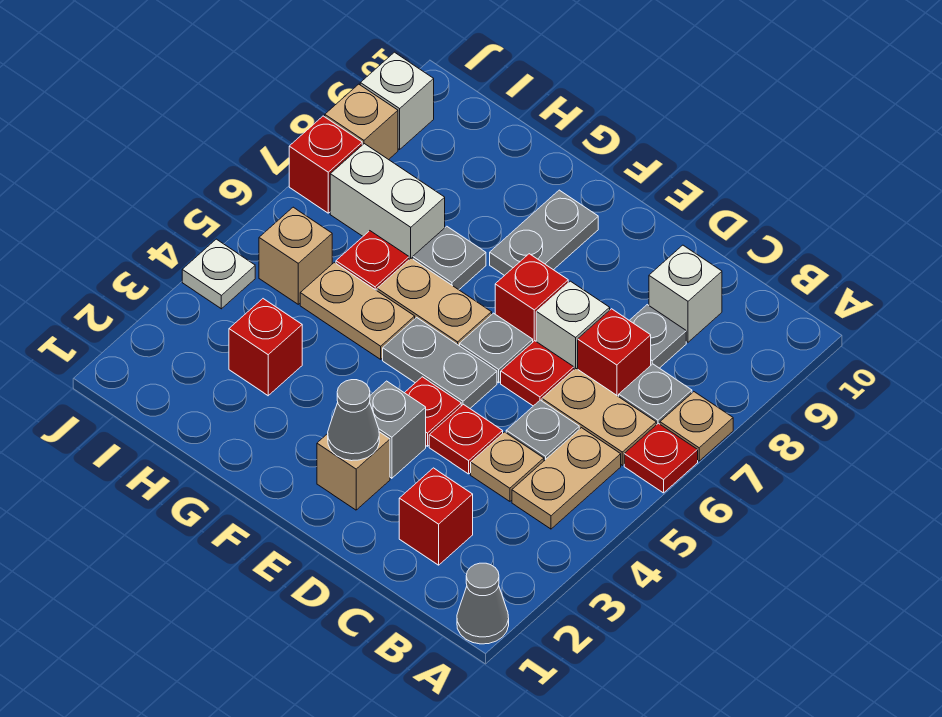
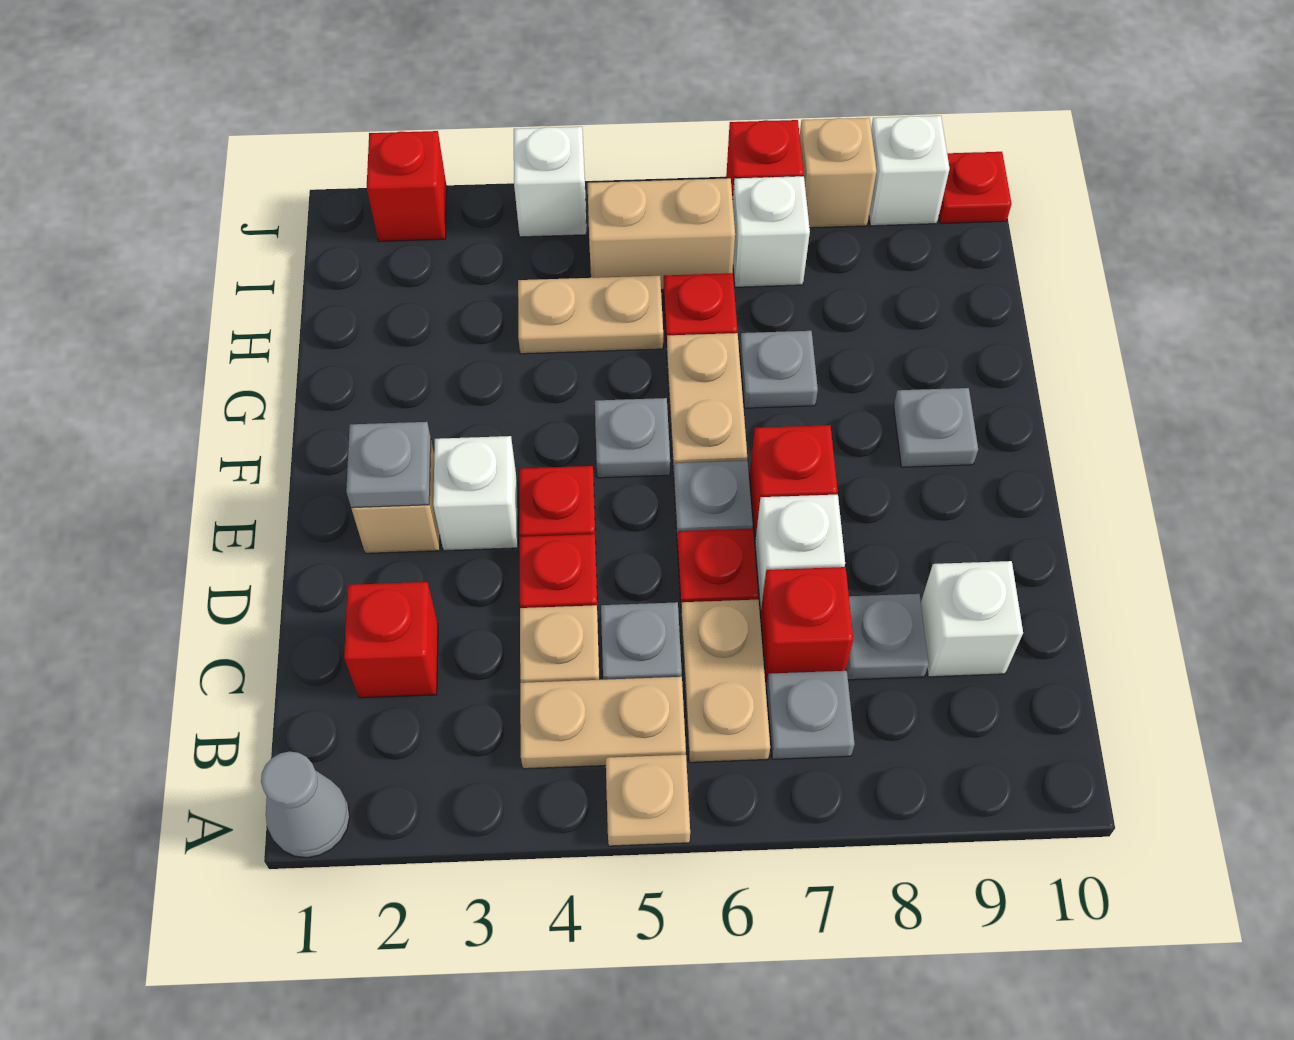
red plate A6 level 1 -> red plate J10 level 1
tan plate A7 level 1 -> tan plate A5 level 1
grey cone E2 level 2 -> grey plate E2 level 2
grey brick E3 level 1 -> white brick E3 level 1
grey plate E5:F5 level 1 -> grey plate F5 level 1
grey plate F8:F9 level 1 -> grey plate F9 level 1
tan plate G5:H5 level 1 -> tan plate H4:H5 level 1
red brick H3 level 1 -> red brick J2 level 1
white brick H7:I7 level 1 -> white brick I7 level 1
tan brick I5 level 1 -> tan brick I5:I6 level 1
white plate J4 level 1 -> white brick J4 level 1

